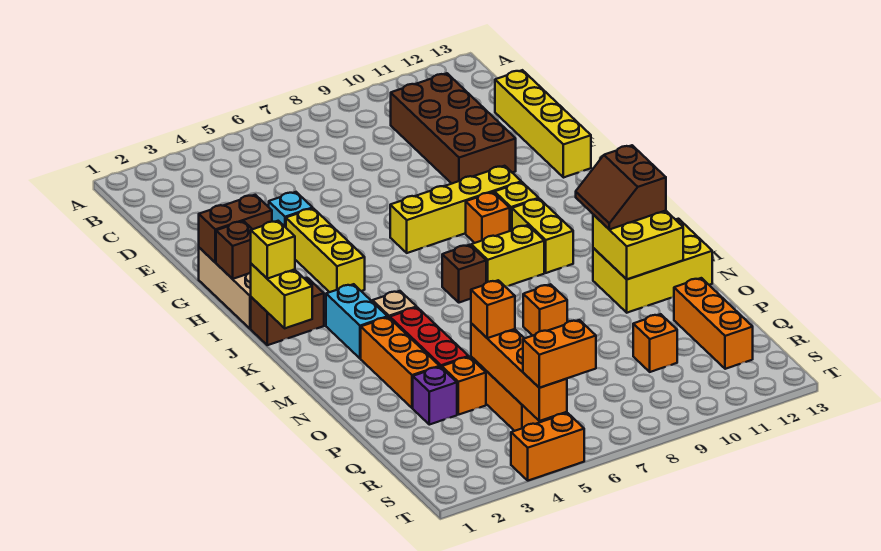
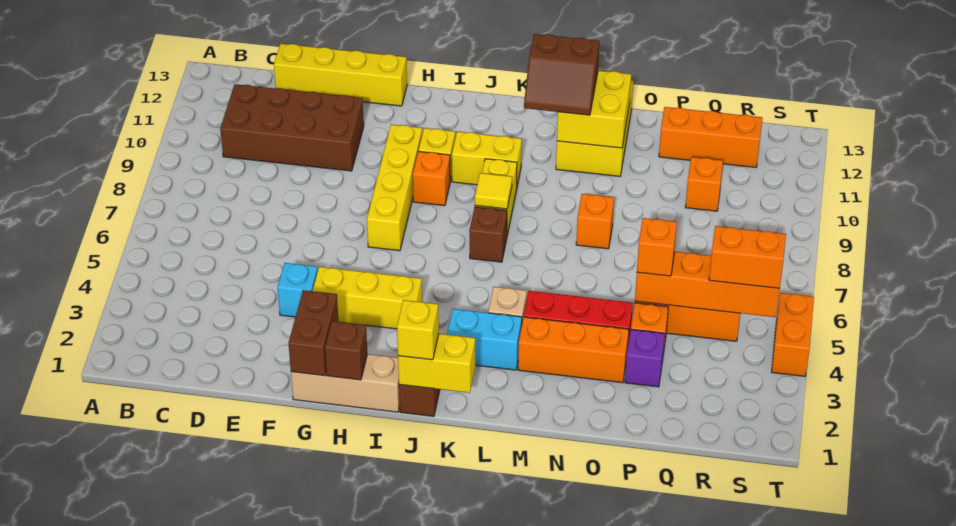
none -> yellow tile K8 level 2
orange brick S5:S6 level 3 -> orange brick R5:S5 level 3

